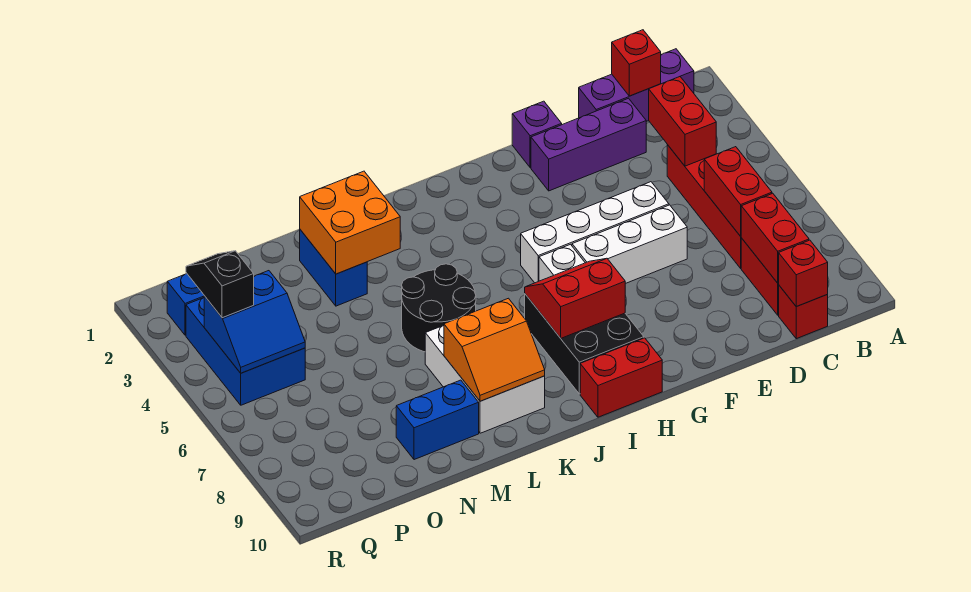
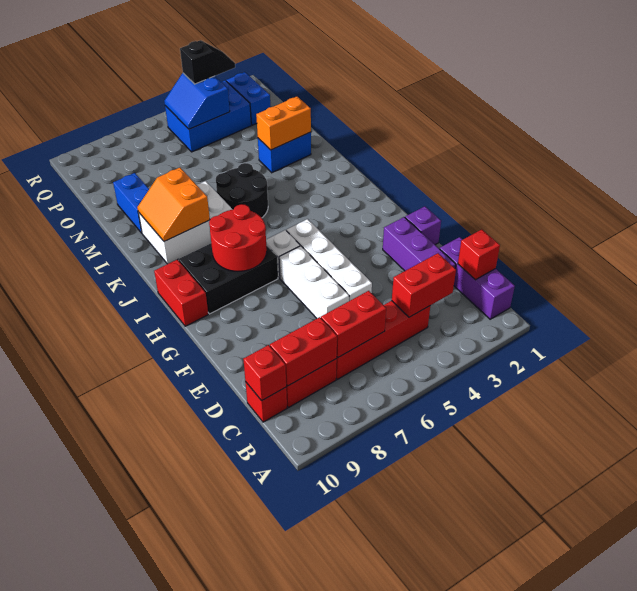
red slope H7:I8 level 2 top 8 -> red round brick H7:I8 level 2
orange brick L2:M3 level 2 -> orange brick M2:M3 level 2

